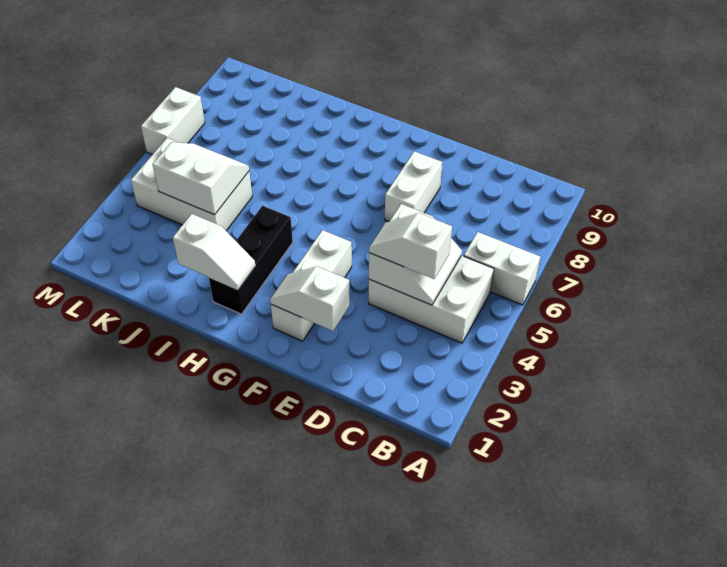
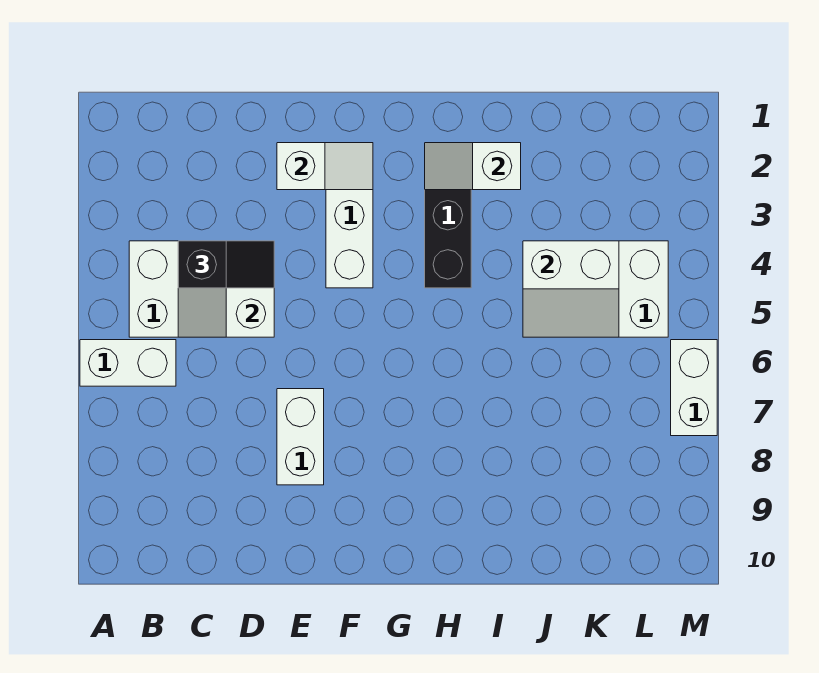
white slope C4:D4 level 3 top C -> black slope C4:D4 level 3 top C

